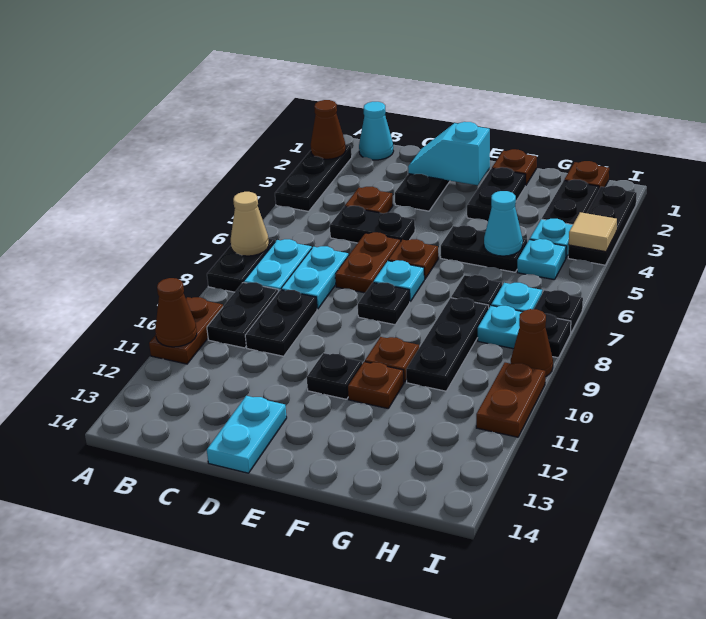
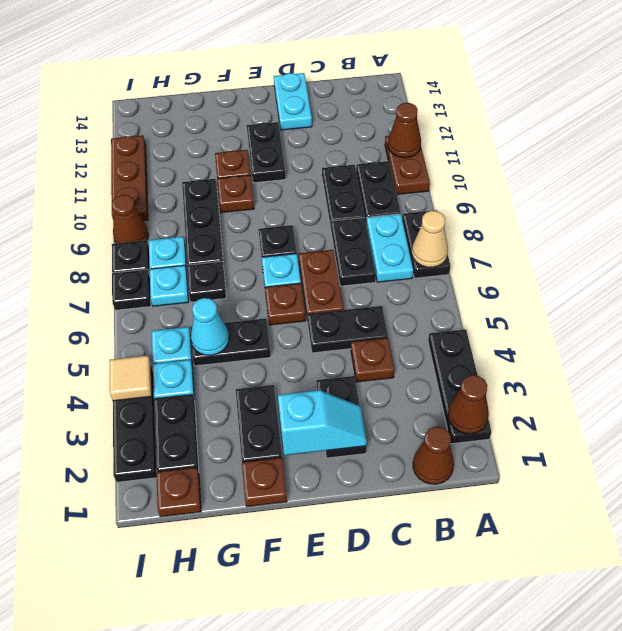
cyan cone B1 level 1 -> brown cone B1 level 1
cyan plate C7:C8 level 1 -> black plate C7:C8 level 1
black plate E11 level 1 -> black plate E11:E12 level 1
brown plate I10:I11 level 1 -> brown plate I10:I12 level 1

